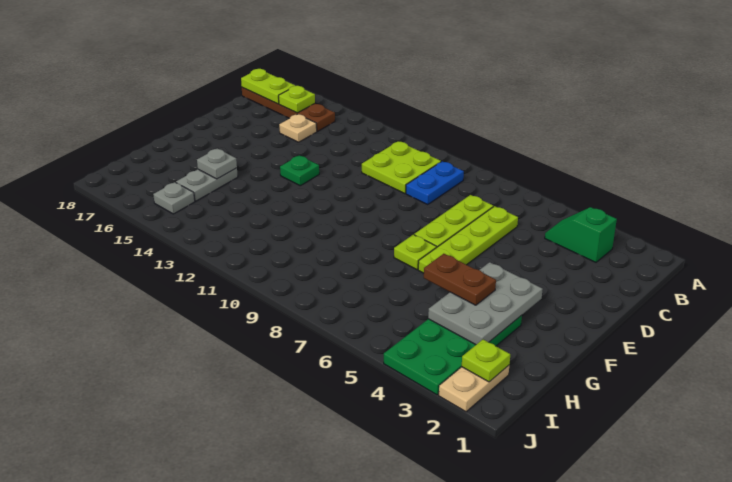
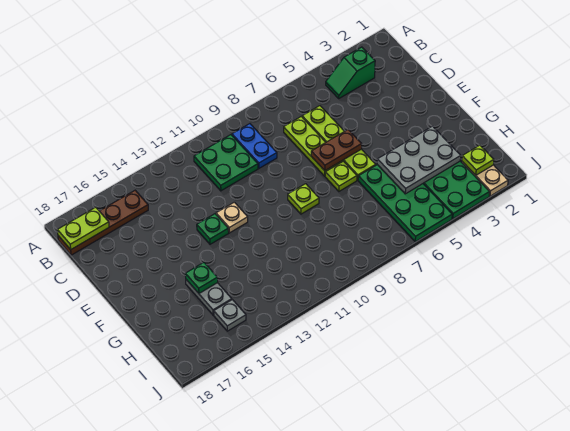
lime plate B10:C11 level 1 -> green plate B10:C11 level 1
lime plate B16 level 2 -> lime plate F9 level 1
tan plate C15 level 1 -> tan plate E12 level 1
grey plate F3:H4 level 2 -> grey plate G3:H5 level 2
brown plate G4:G5 level 3 -> brown plate E6:E7 level 2
none -> green plate G5:J6 level 1
grey plate G15 level 2 -> green plate G15 level 2

